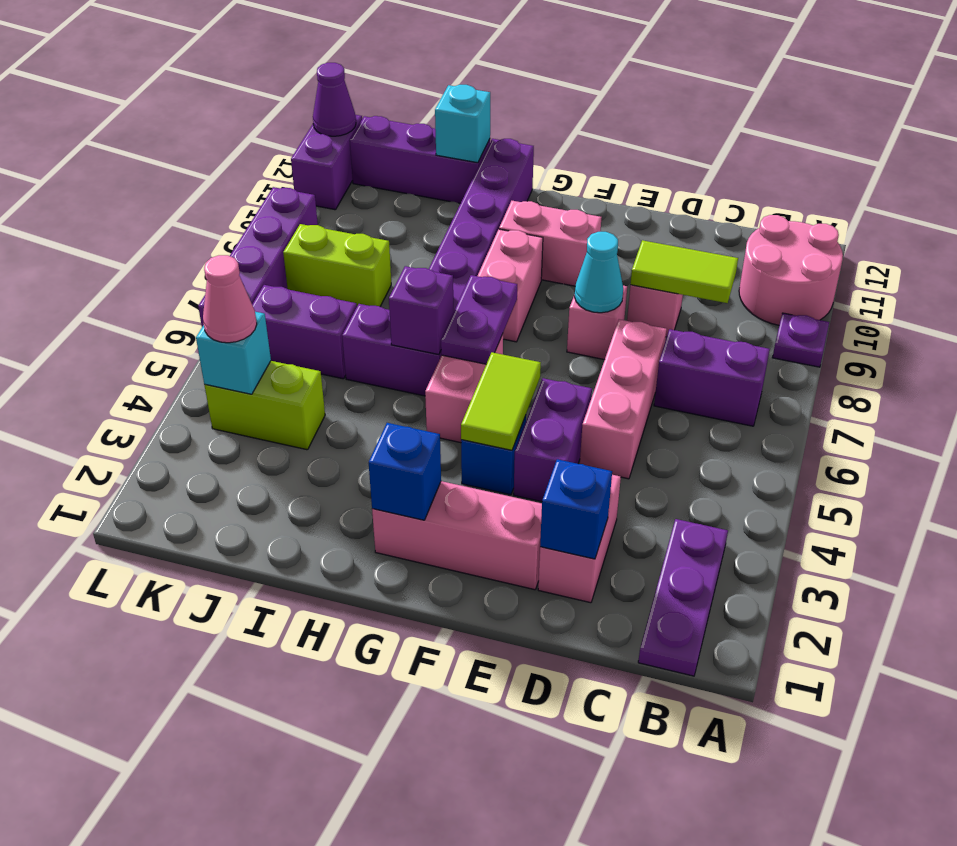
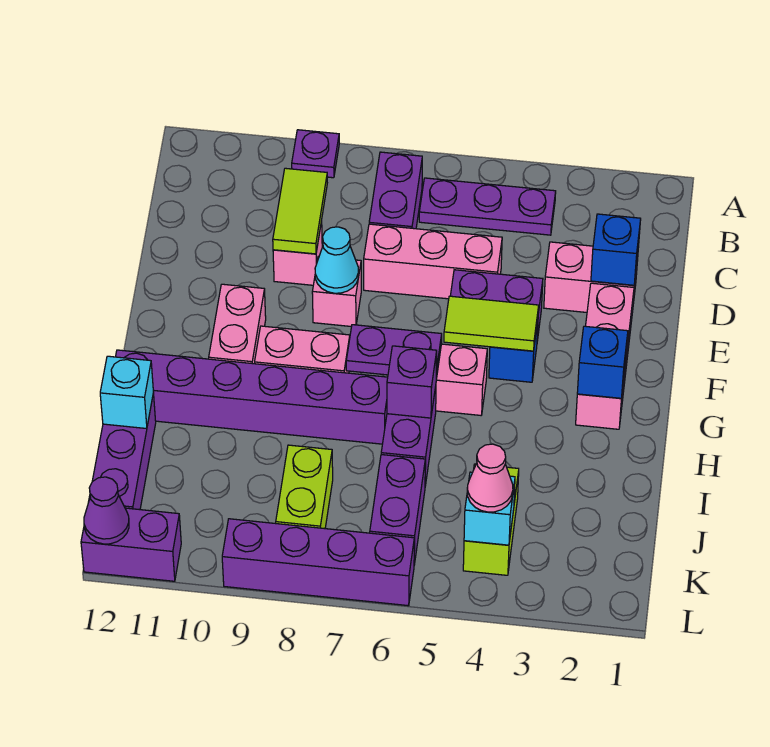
pink round brick A10:B11 level 1 -> none
purple plate B1:B3 level 1 -> purple plate B4:B6 level 1

